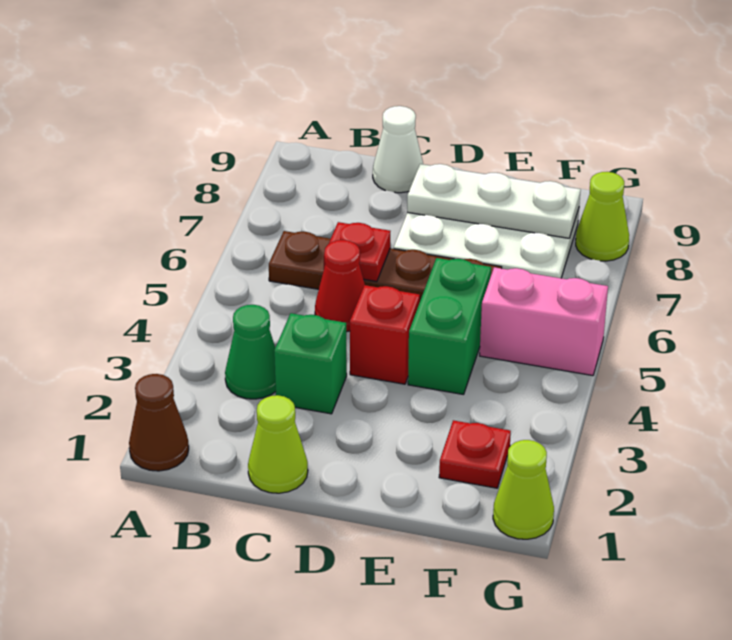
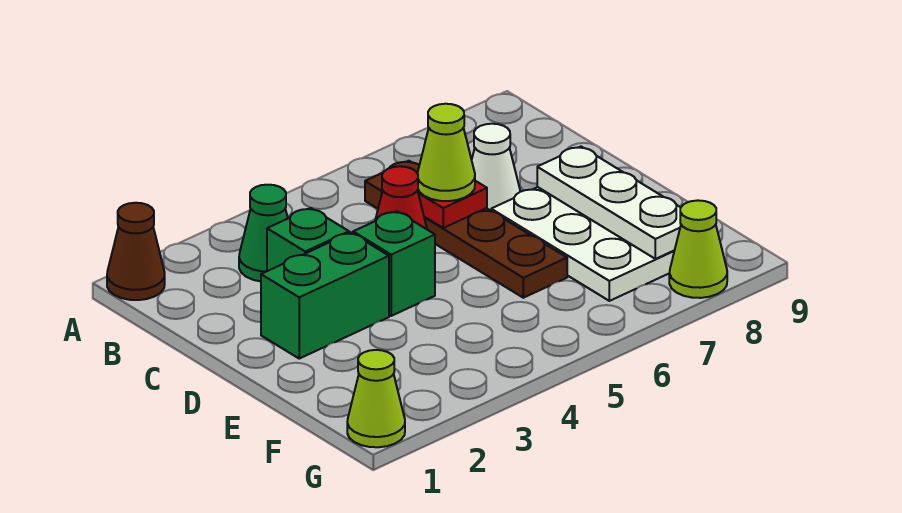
lime cone C1 level 1 -> lime cone C6 level 3
white cone C9 level 1 -> white cone C7 level 1
red brick D4 level 1 -> green brick D4 level 1
green brick E4:E5 level 1 -> green brick D2:D3 level 1
red plate F2 level 1 -> none
pink brick F5:G5 level 1 -> none

